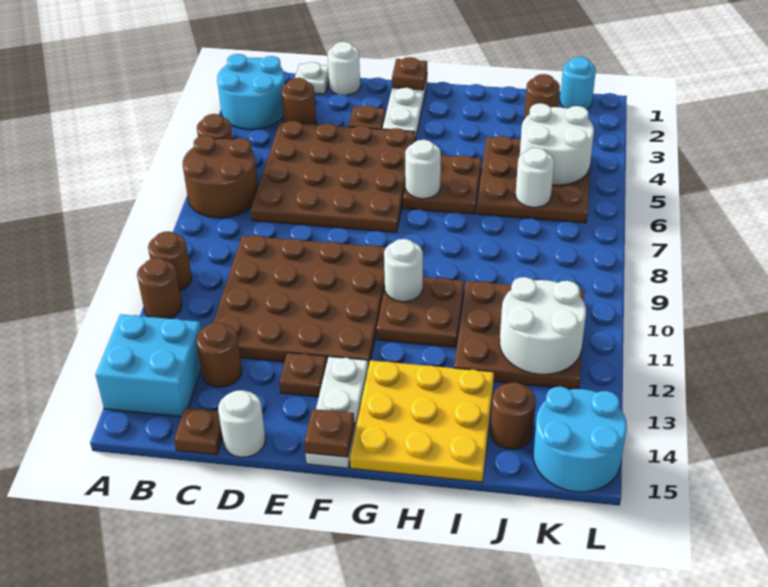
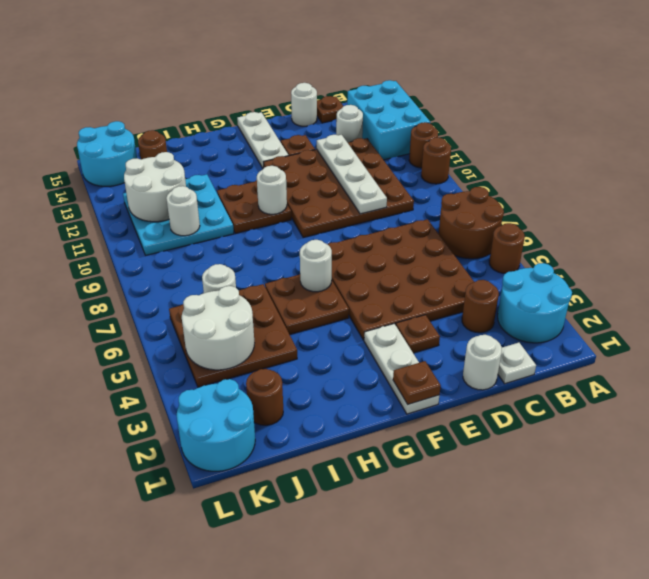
cyan brick A13:B14 level 1 -> cyan brick A12:B14 level 1
brown round brick C13 level 1 -> white round brick C13 level 1
none -> white plate D9:D12 level 2
brown plate F15 level 2 -> none
yellow plate G13:I15 level 1 -> none
brown plate I10:K12 level 1 -> cyan plate I10:K12 level 1
none -> white round brick J10 level 2
cyan round brick K1 level 1 -> cyan round brick K1:L2 level 1

